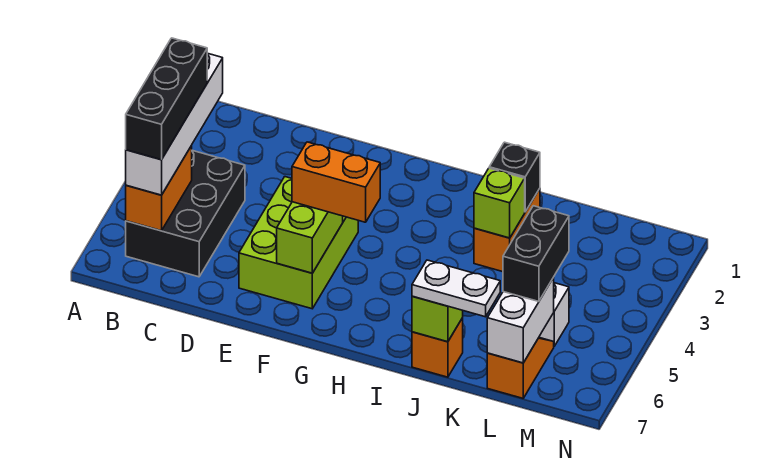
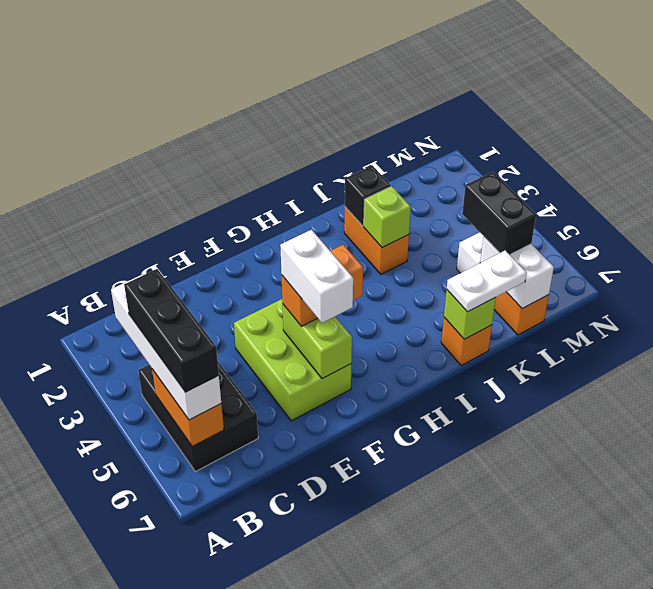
none -> white brick F5:F6 level 4

